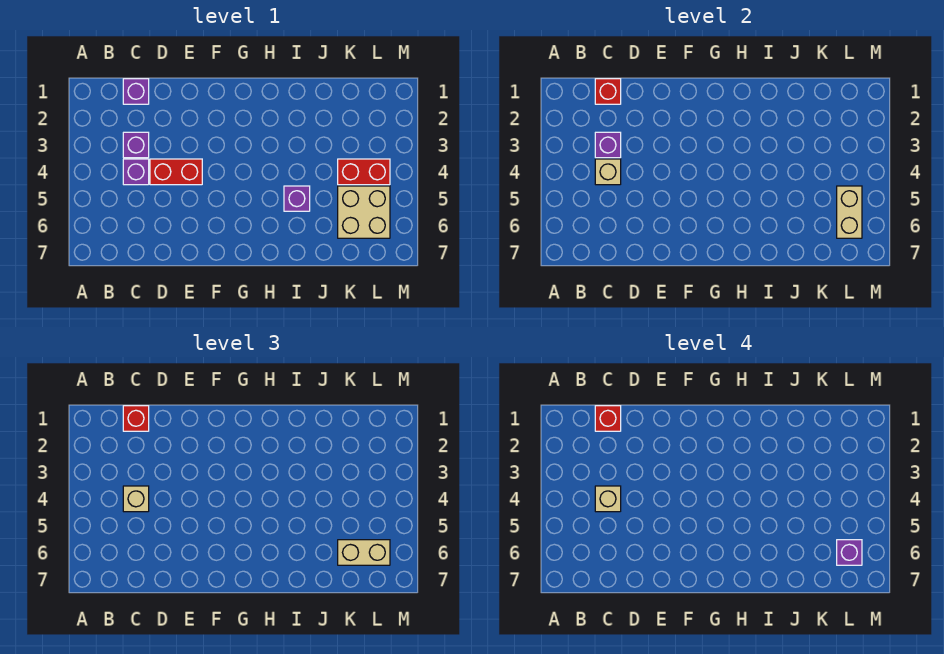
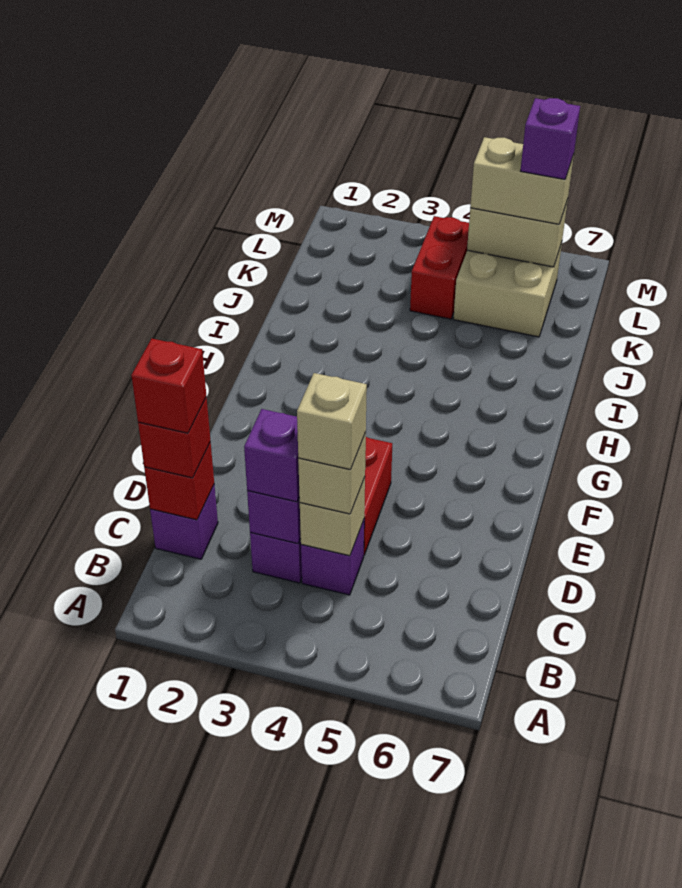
purple brick I5 level 1 -> purple brick C3 level 3
tan brick K6:L6 level 3 -> tan brick L5:L6 level 3

